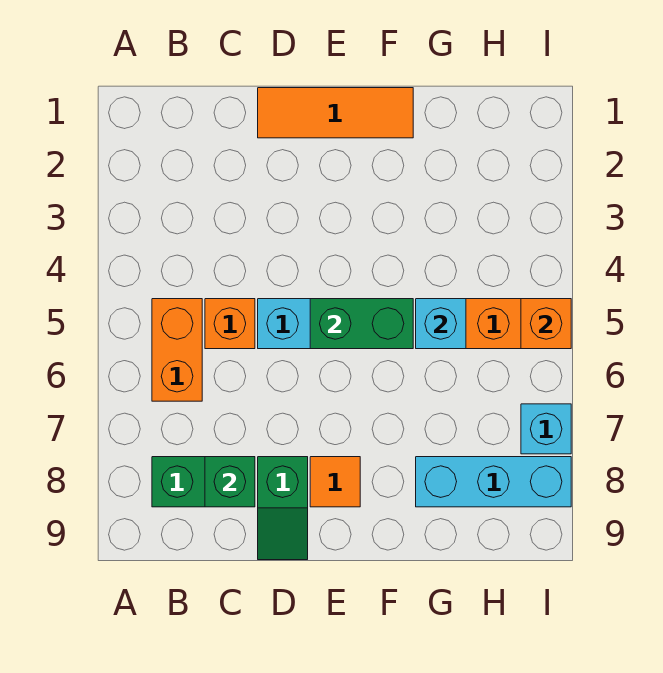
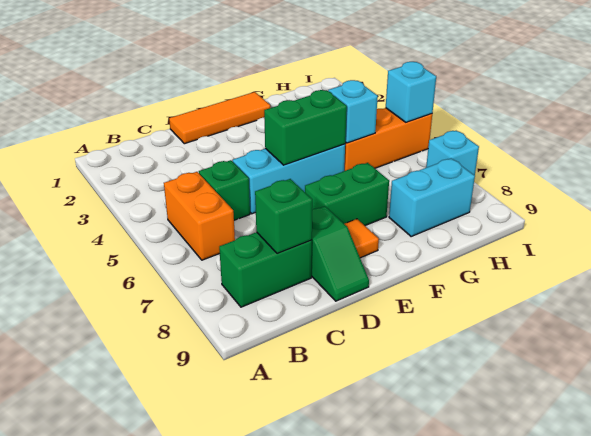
orange brick C5 level 1 -> green brick C5 level 1
none -> green brick E7:F7 level 1
cyan brick G8:I8 level 1 -> cyan brick G8:H8 level 1
orange brick I5 level 2 -> cyan brick I5 level 2

